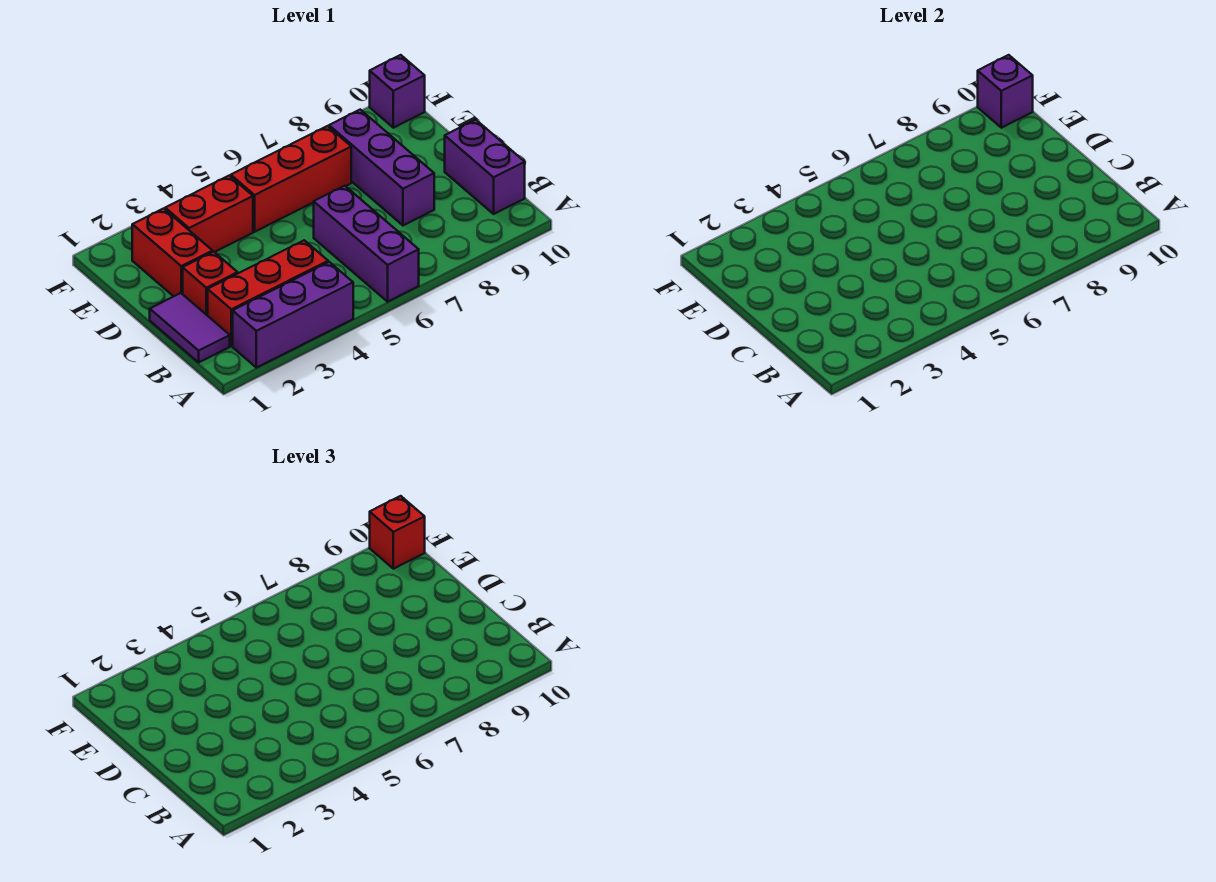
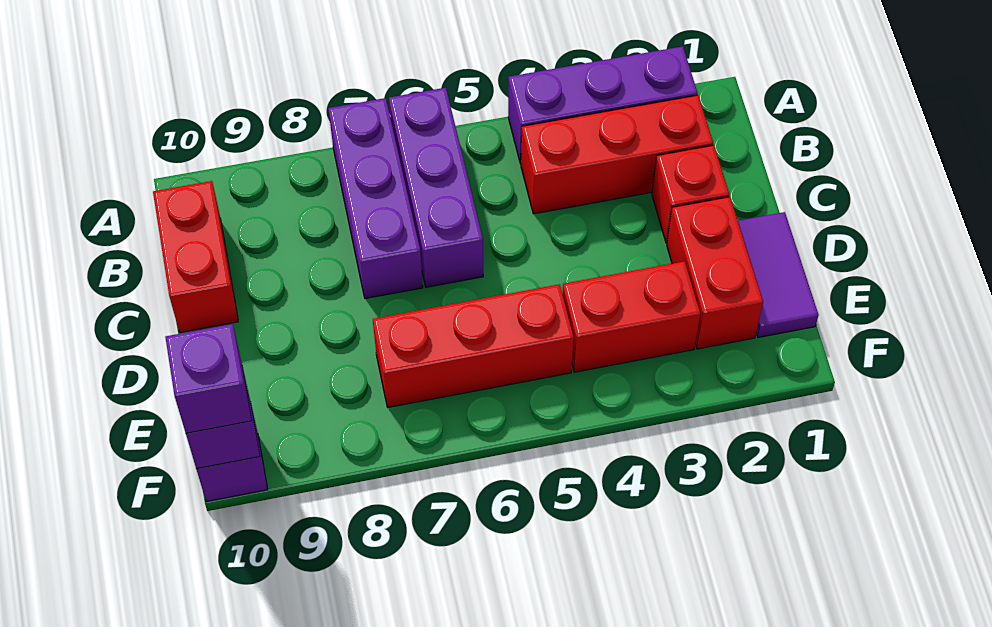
purple tile B1:C1 level 1 -> purple tile D1:E1 level 1
purple brick B10:C10 level 1 -> red brick B10:C10 level 1
purple brick C8:E8 level 1 -> purple brick A7:C7 level 1
red brick F10 level 3 -> purple brick F10 level 3

